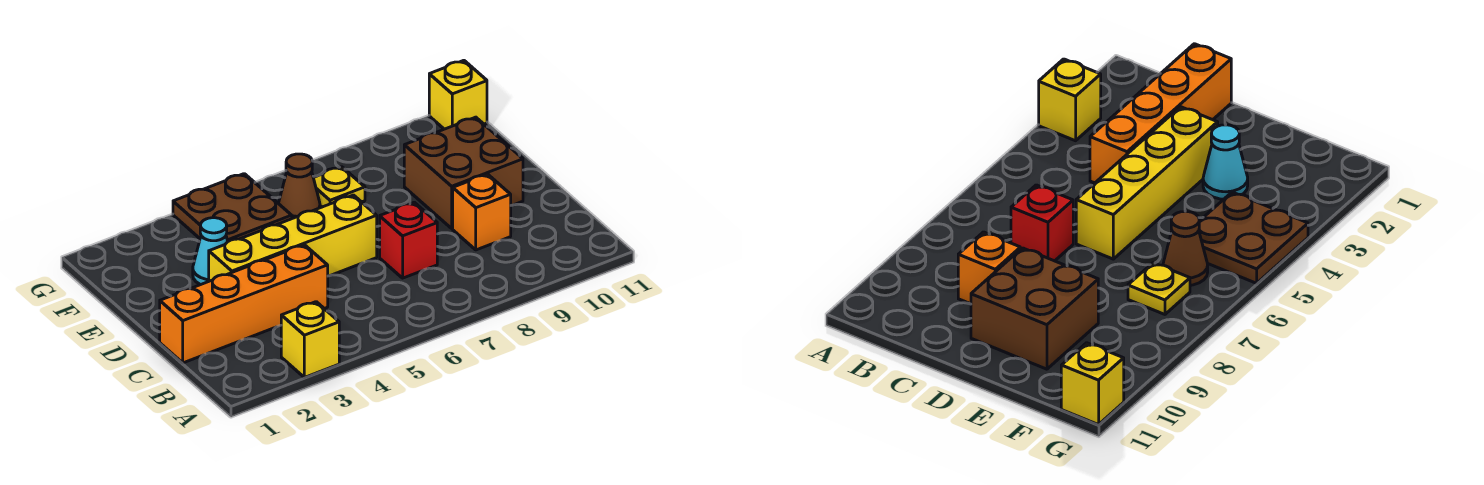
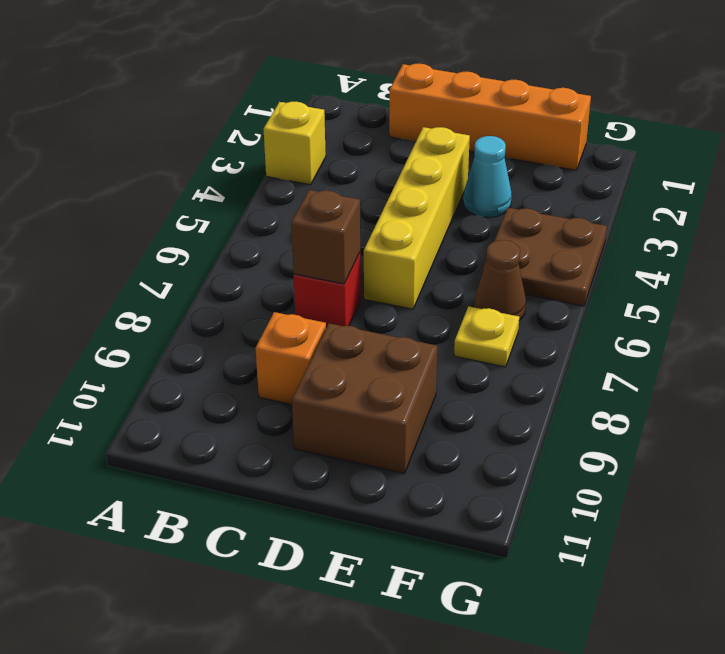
orange brick C1:C4 level 1 -> orange brick C1:F1 level 1
none -> brown brick C7 level 2
yellow brick G11 level 1 -> none

